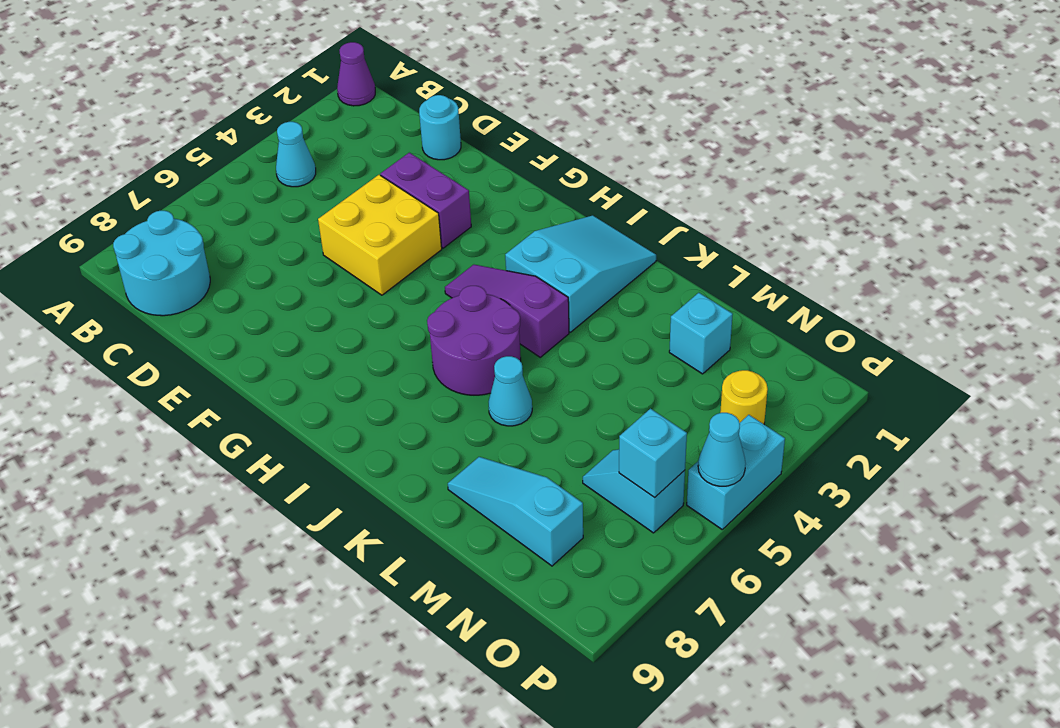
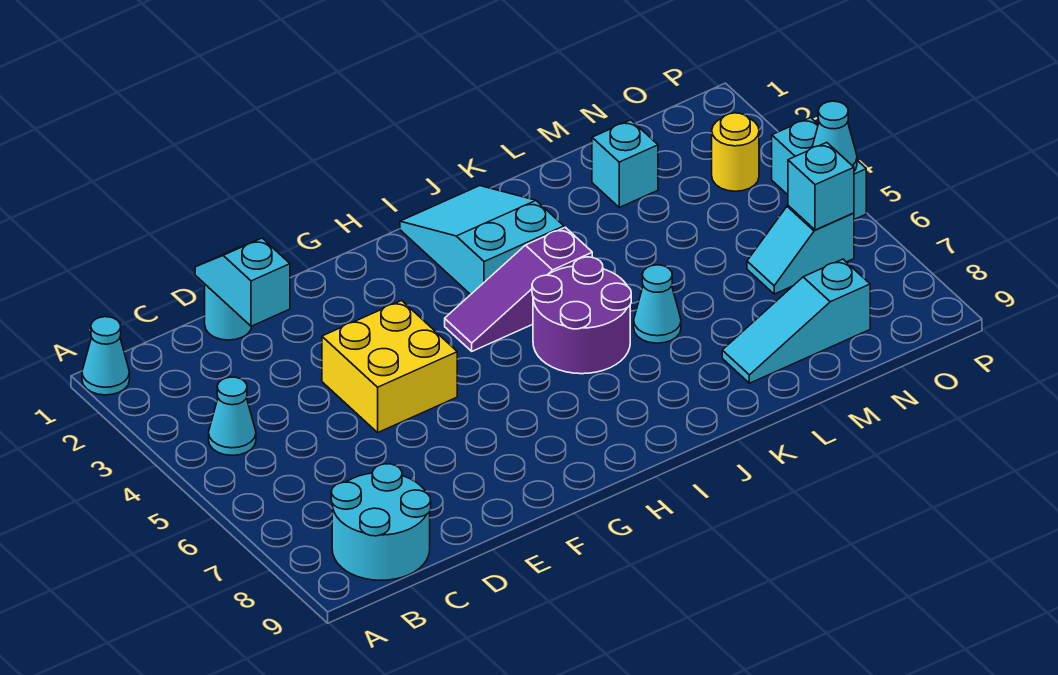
purple cone A1 level 1 -> cyan cone A1 level 1
none -> cyan slope D1:D2 level 2 top 2
purple brick E3:F3 level 1 -> none

